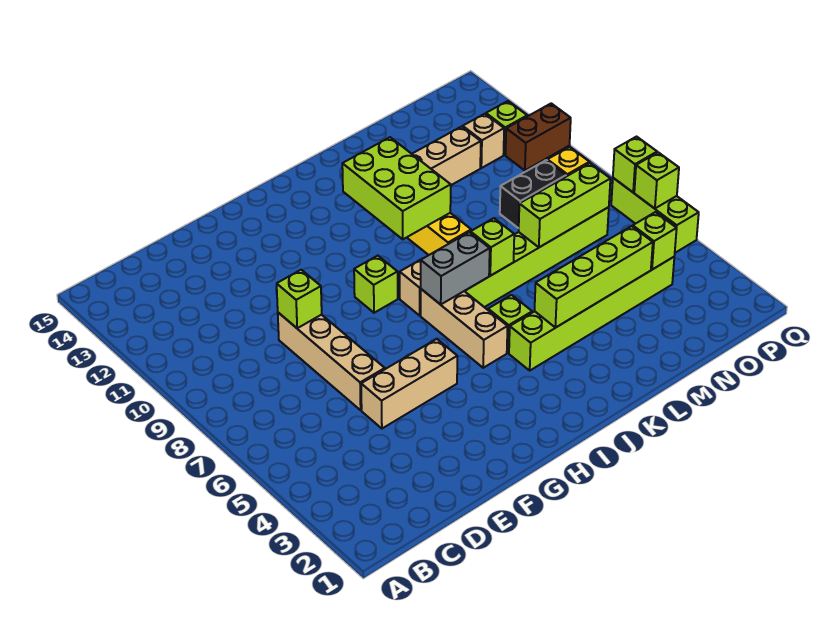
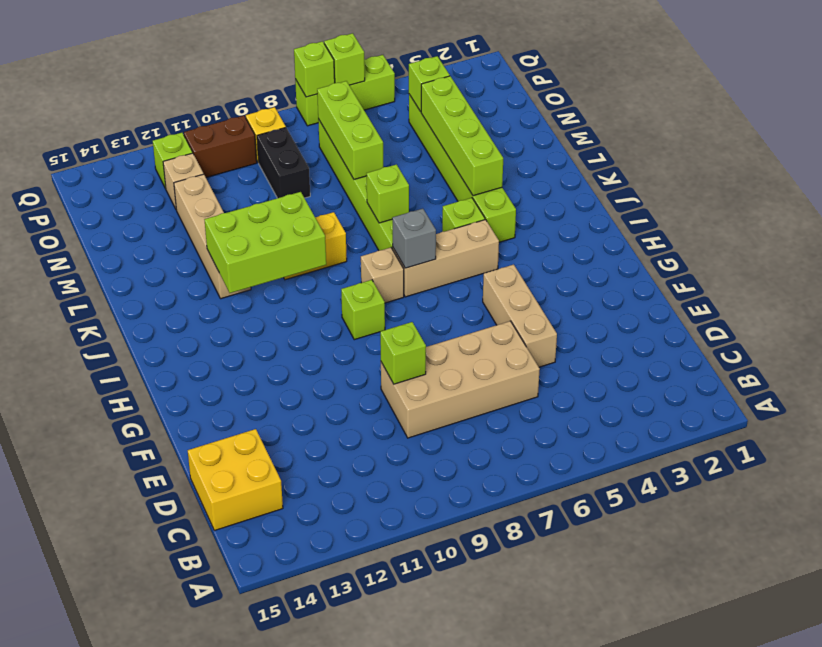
none -> yellow brick C14:D15 level 1
tan brick E6:E9 level 1 -> tan brick D6:E9 level 1
grey brick I7:J7 level 2 -> grey brick I7 level 2
brown brick P11:Q11 level 1 -> brown brick P10:P11 level 1

